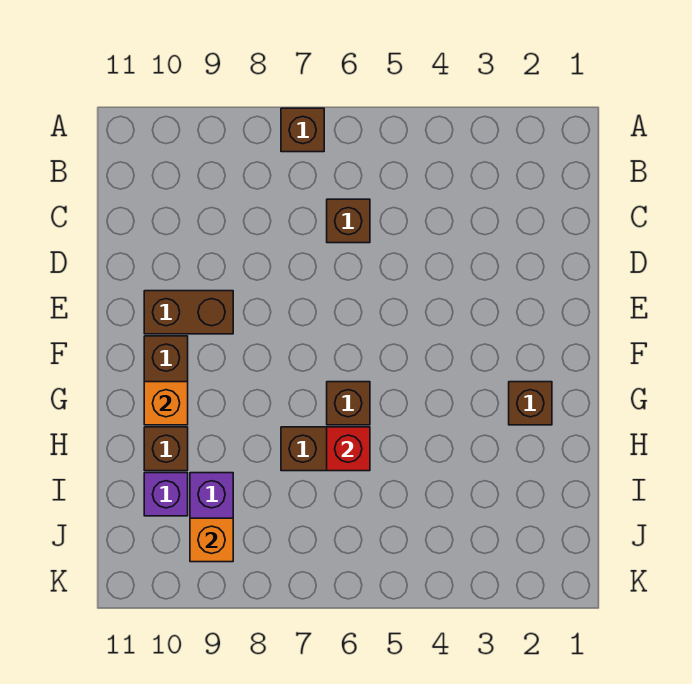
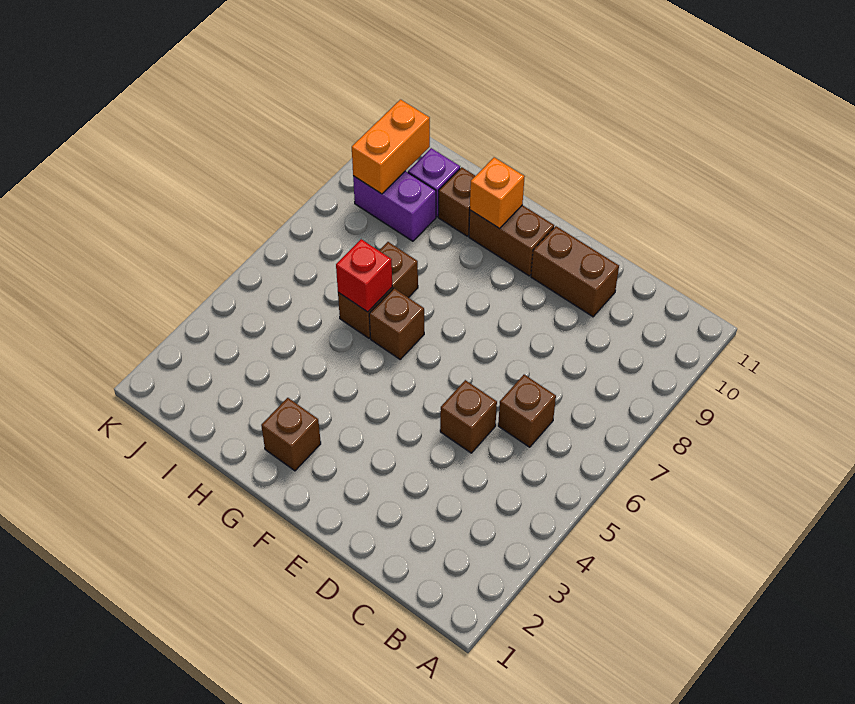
brown brick A7 level 1 -> brown brick D5 level 1
brown brick E9:E10 level 1 -> brown brick D10:E10 level 1
orange brick J9 level 2 -> orange brick J9:J10 level 2

